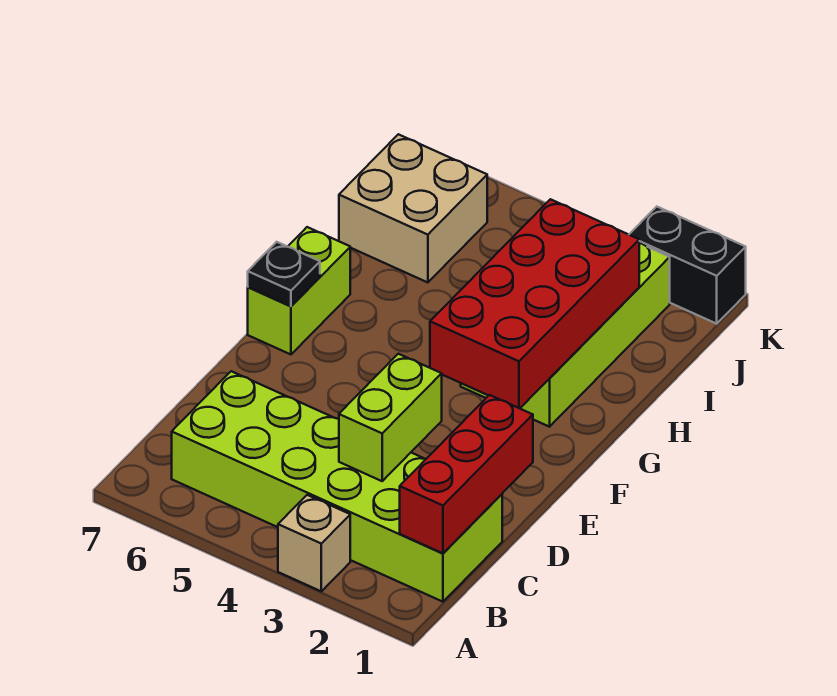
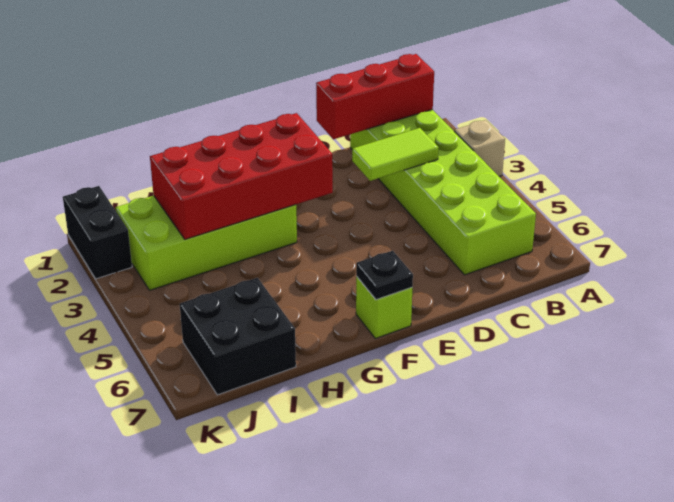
lime brick C3:D3 level 2 -> lime tile C3:D3 level 2
lime brick F7:G7 level 1 -> lime brick F7 level 1
tan brick I6:J7 level 1 -> black brick I6:J7 level 1

